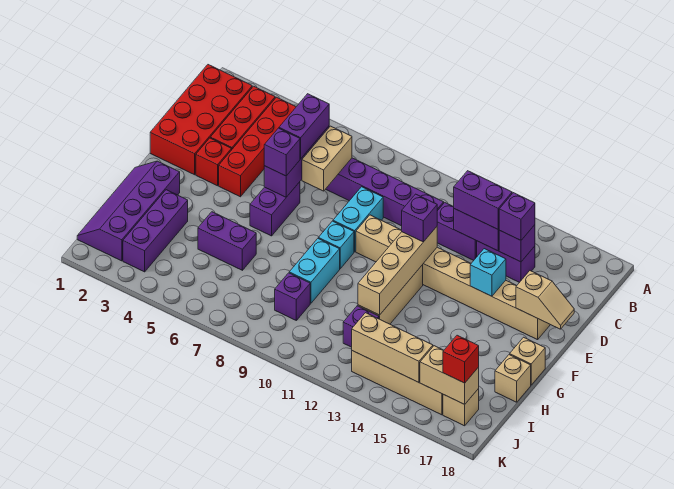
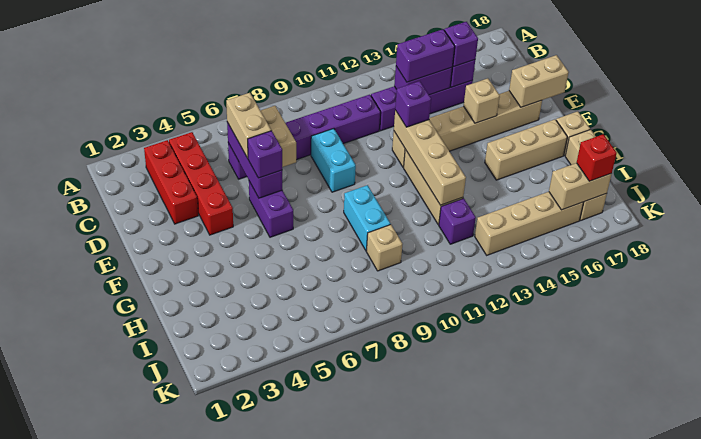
red brick B1:E2 level 1 -> none
purple brick C6:D6 level 3 -> tan brick C6:D6 level 3
red brick E3 level 1 -> none
tan brick E10:E17 level 1 -> tan brick E12:E17 level 1
cyan brick E15 level 2 -> tan brick E15 level 2
tan slope E17:E18 level 2 top 17 -> tan brick E17:E18 level 2
cyan brick F9 level 1 -> none
purple slope G1:J2 level 1 top 2 -> none
purple brick H3:J3 level 1 -> none
purple brick H5:H6 level 1 -> none
purple brick I9 level 1 -> tan brick I9 level 1
tan brick J13:J15 level 2 -> tan brick G15:G17 level 1

